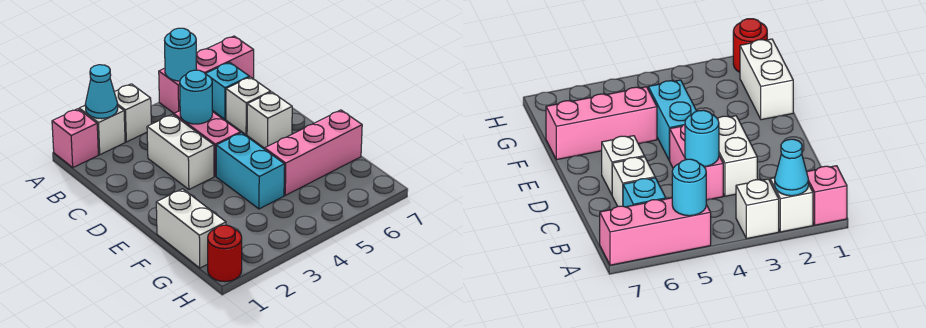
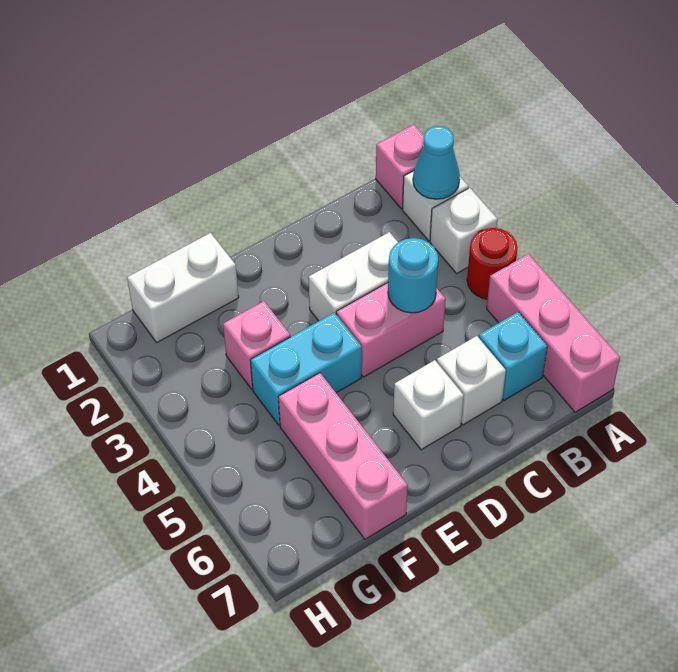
cyan round brick A5 level 2 -> none
none -> pink brick F3 level 1
red round brick H1 level 1 -> red round brick A4 level 1

